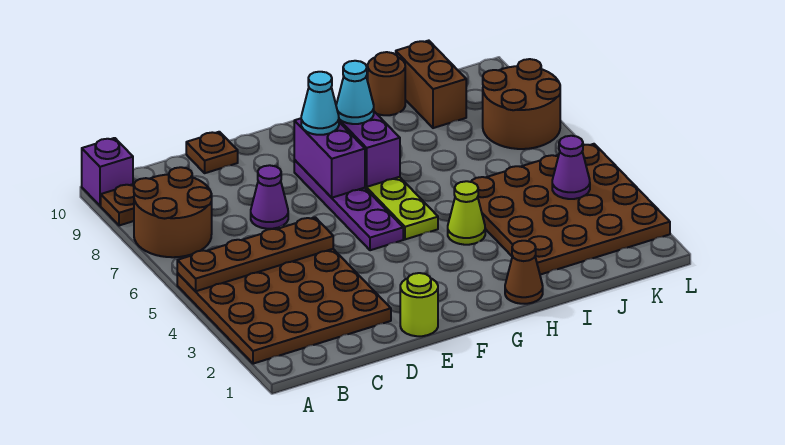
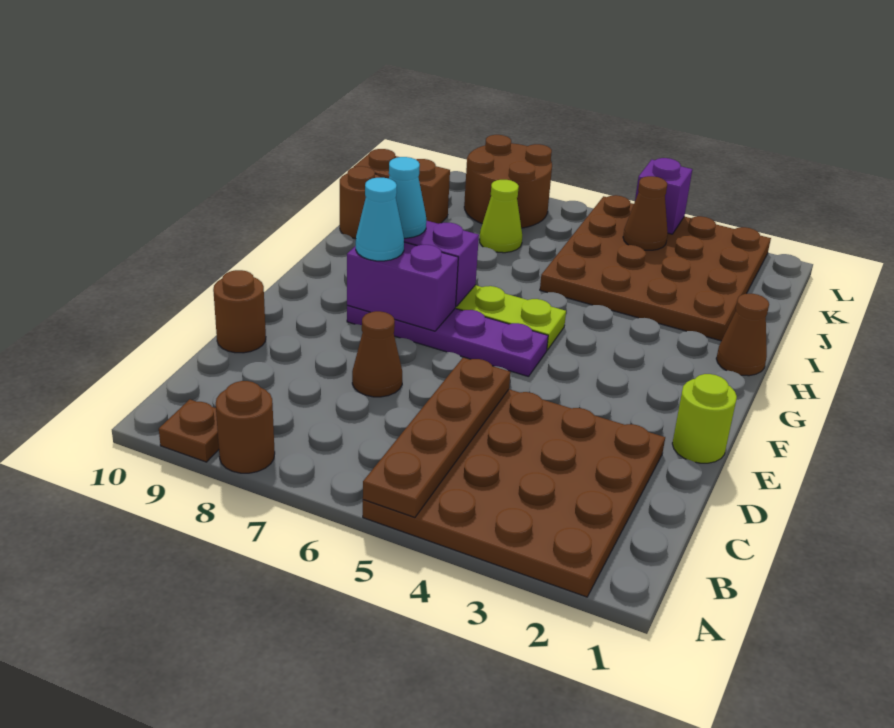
brown round brick A7:B8 level 1 -> brown round brick A8 level 1
purple brick A10 level 1 -> purple brick L4 level 2
purple cone D7 level 1 -> brown cone D7 level 1
brown plate D10 level 1 -> brown round brick D10 level 1
lime cone H4 level 1 -> lime cone J7 level 1
purple cone K4 level 2 -> brown cone K4 level 2

